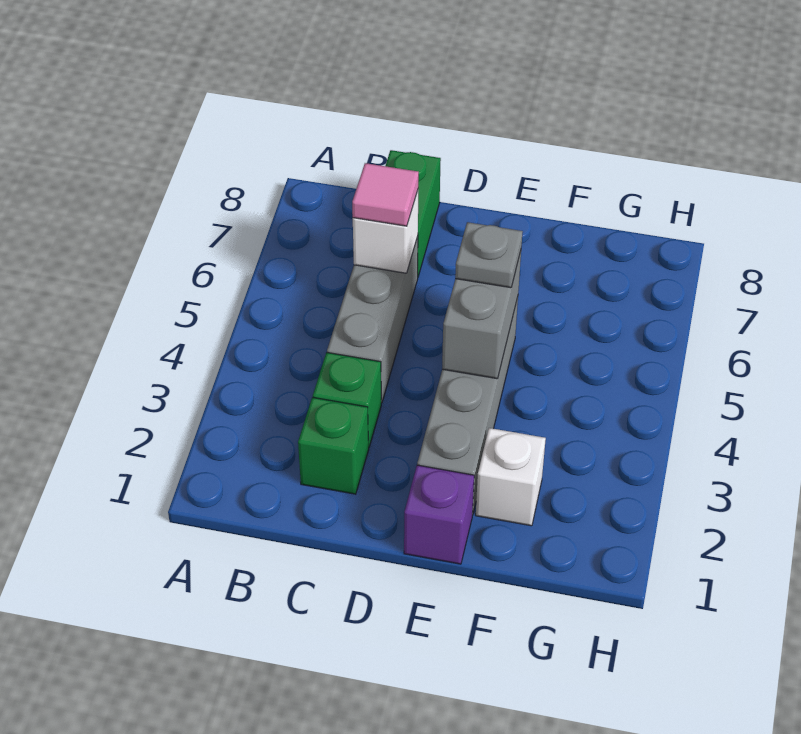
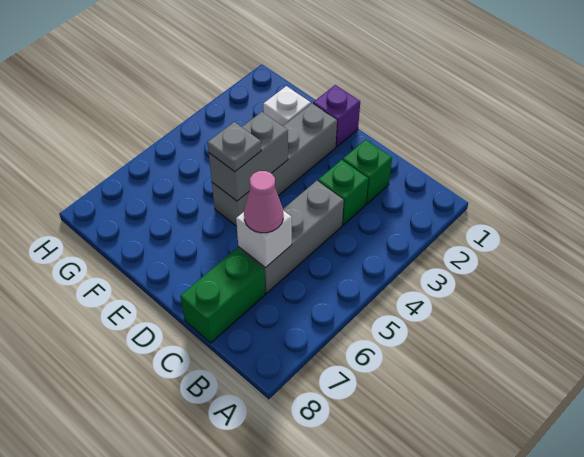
pink tile C6 level 3 -> pink cone C6 level 3

